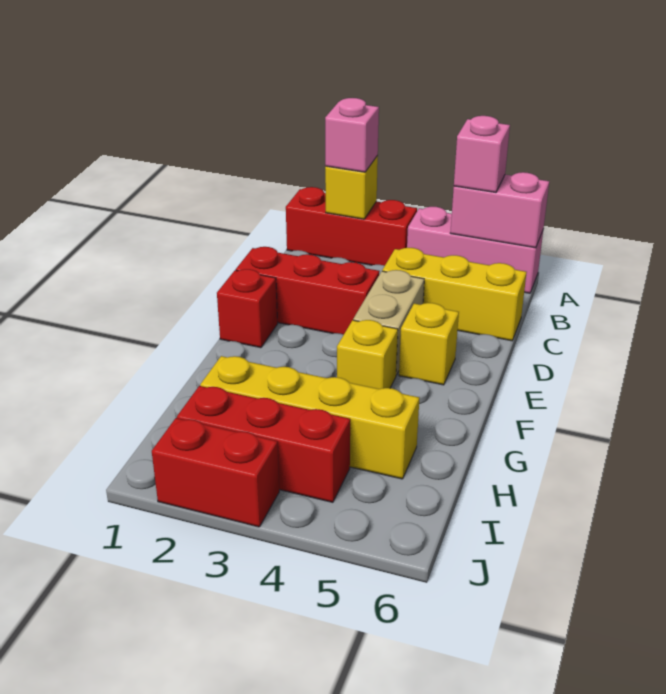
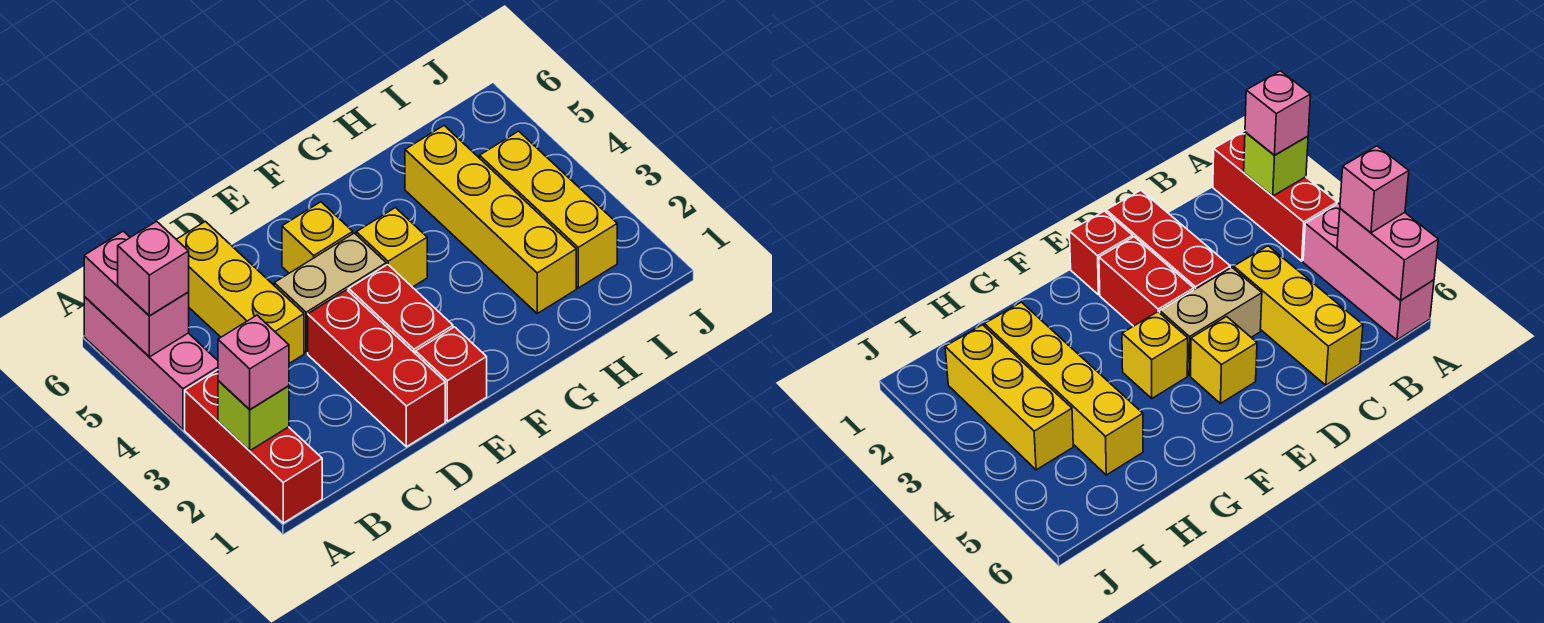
yellow brick A2 level 2 -> lime brick A2 level 2
red brick I2:I4 level 1 -> yellow brick I2:I4 level 1
red brick J2:J3 level 1 -> red brick E2:E3 level 1

